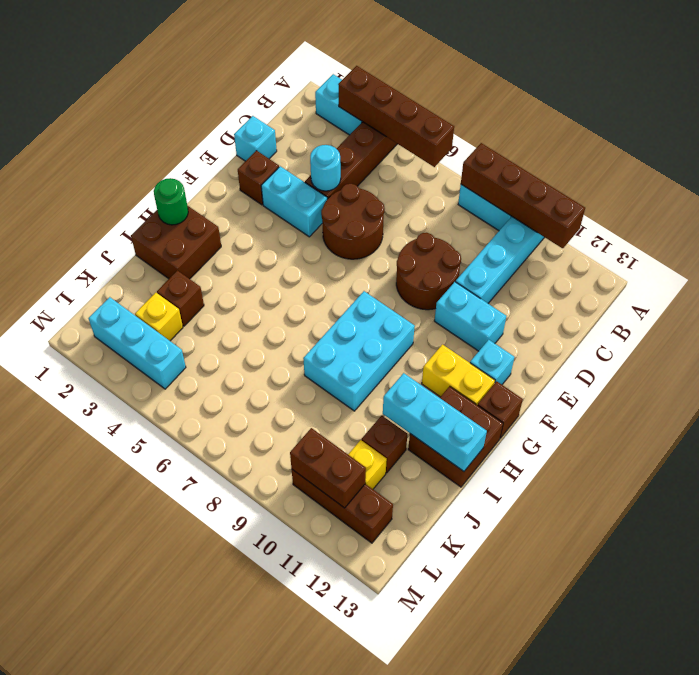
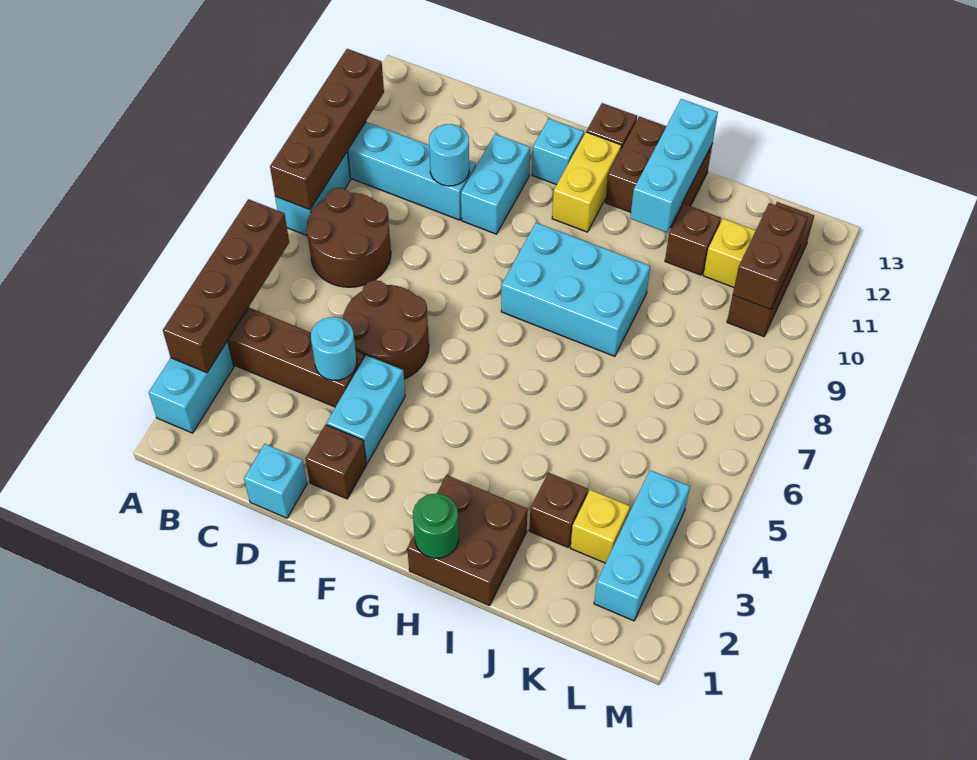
brown round brick D8:E9 level 1 -> brown round brick B7:C8 level 1
none -> cyan round brick D10 level 2

